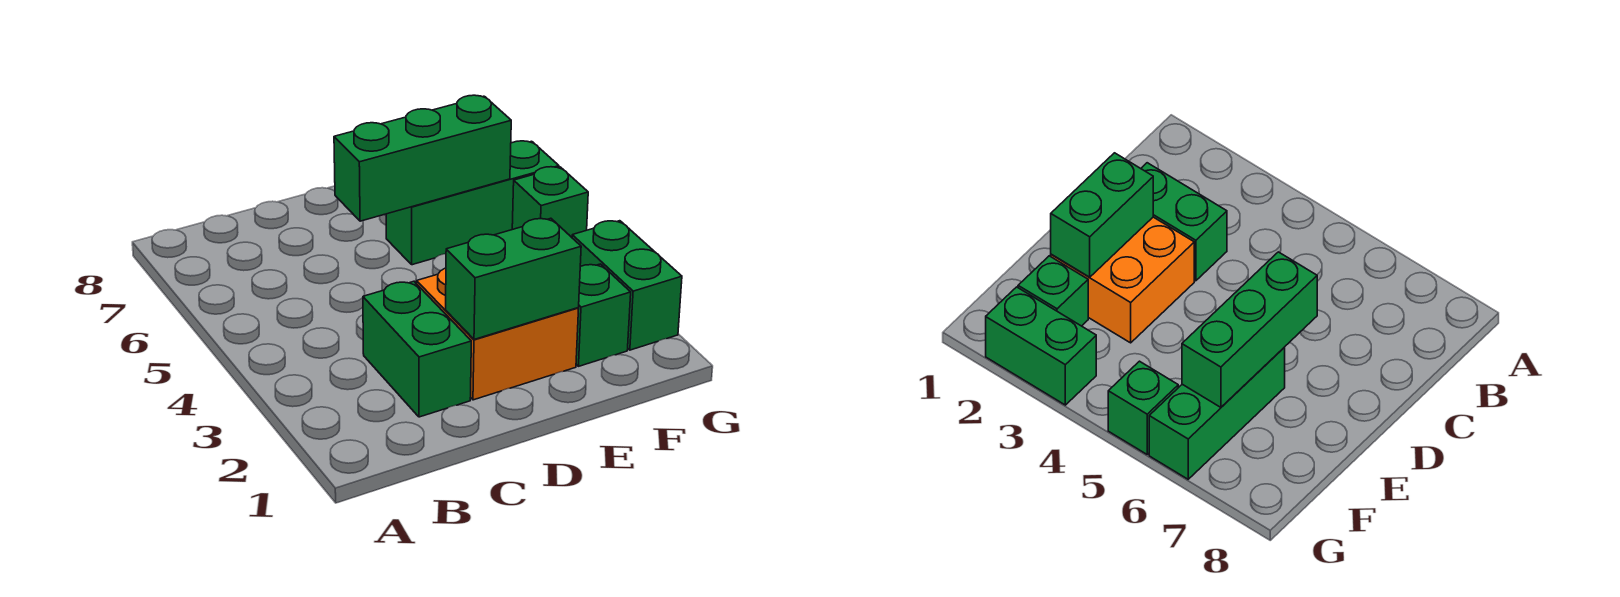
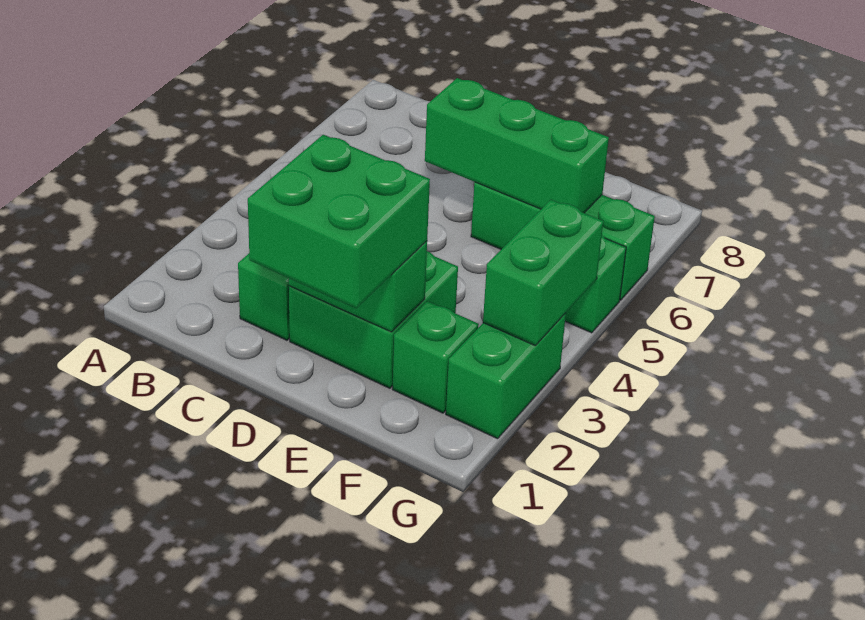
none -> green brick D1:E2 level 3
orange brick D2:E3 level 1 -> green brick D2:E3 level 1
none -> green brick G3:G4 level 2

